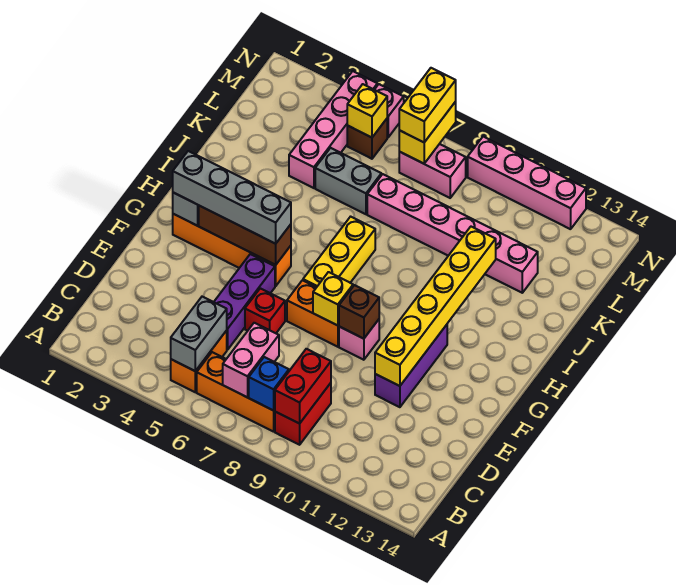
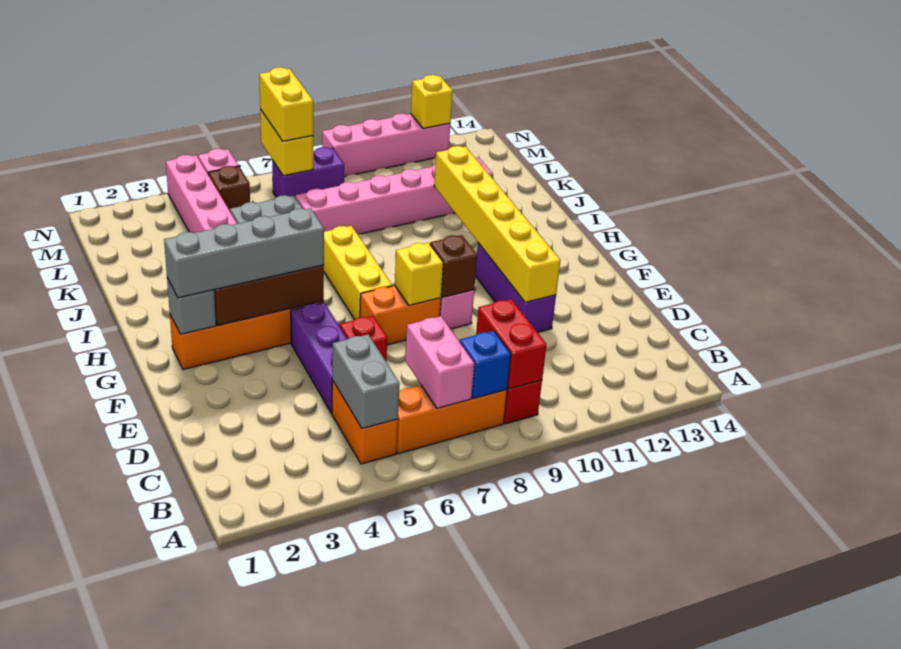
yellow brick M5 level 2 -> yellow brick N12 level 2
pink brick M7:M8 level 1 -> purple brick M7:M8 level 1

